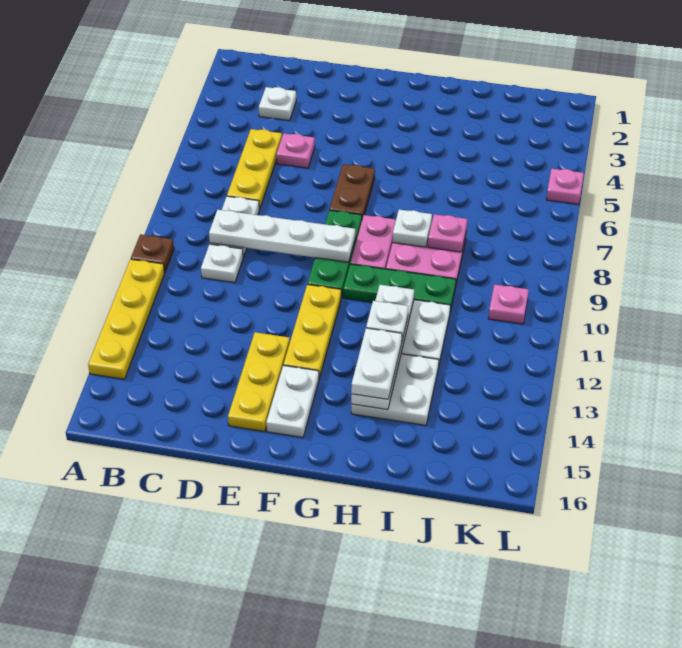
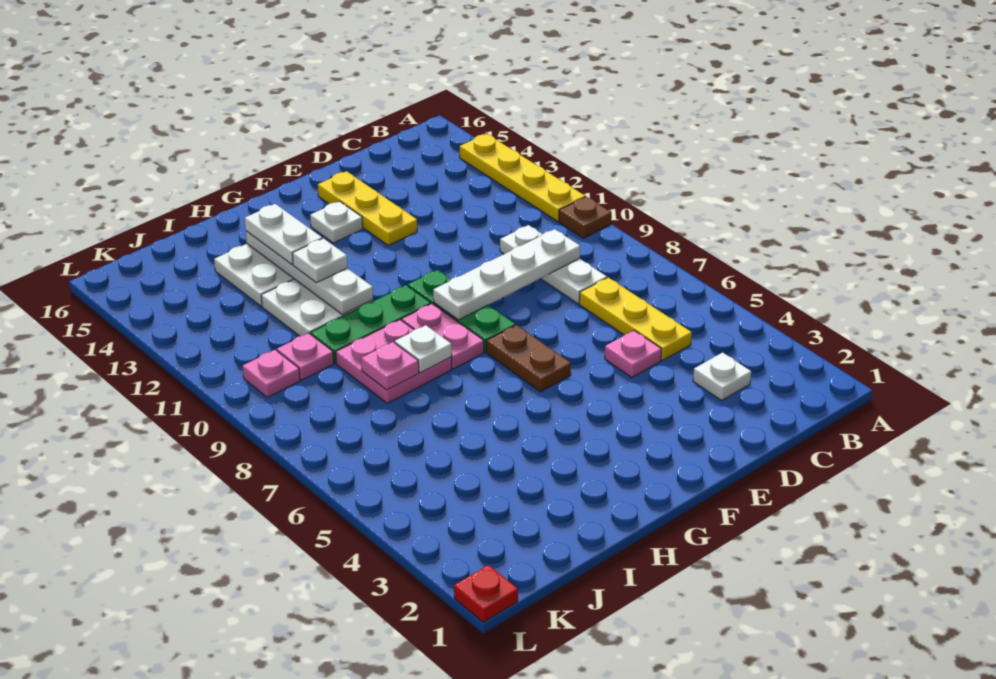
yellow plate F11:F13 level 1 -> none
white plate F14:F15 level 1 -> white plate F14 level 1
none -> red plate L1 level 1
pink plate L5 level 1 -> pink plate J10 level 1

